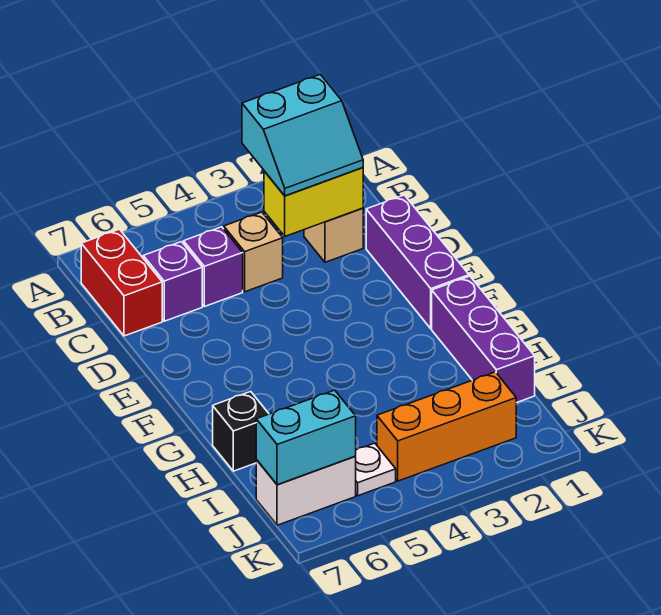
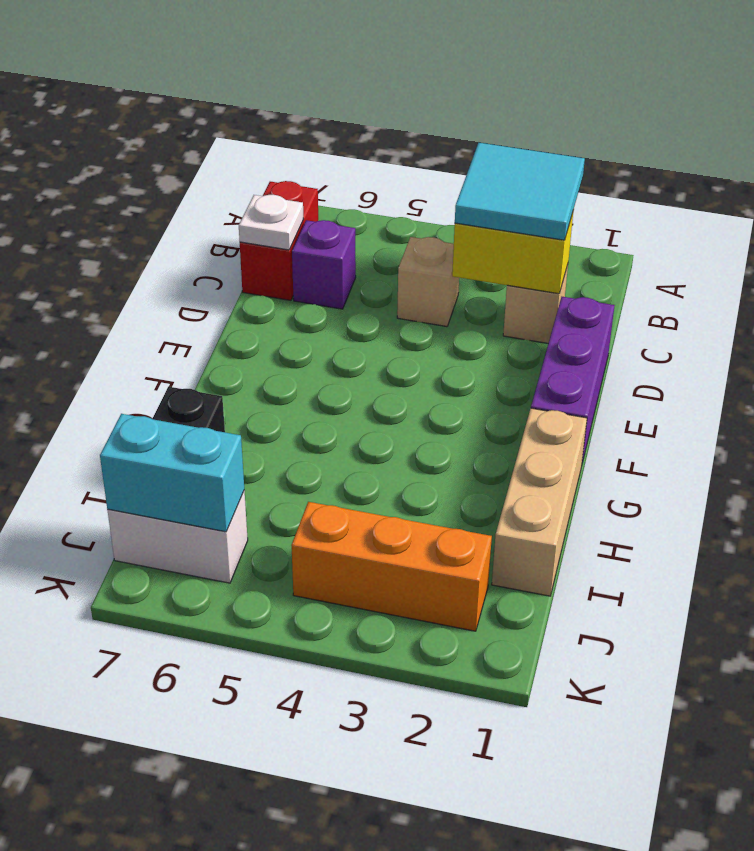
cyan slope B2:C3 level 3 top B -> cyan tile B2:C3 level 3
purple brick C5 level 1 -> none
purple brick G1:I1 level 1 -> tan brick G1:I1 level 1
white plate J5 level 1 -> white plate C7 level 2

